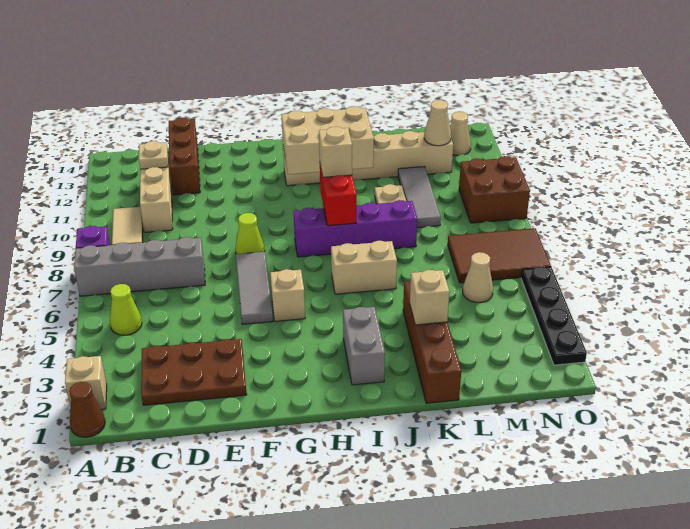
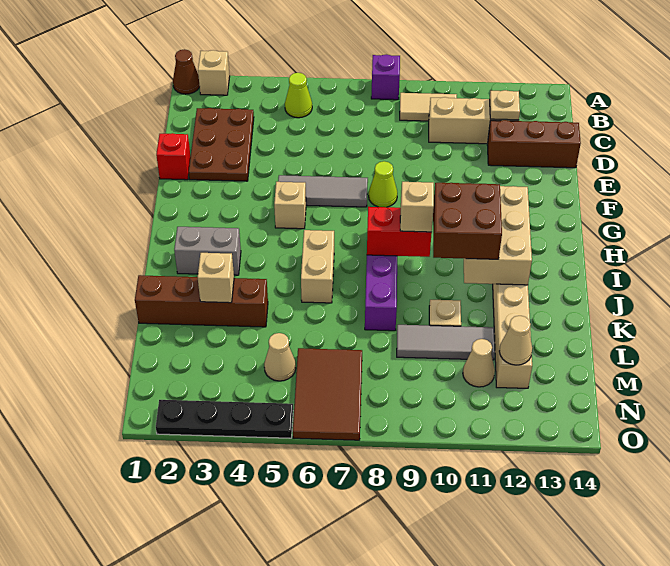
grey brick A7:D7 level 1 -> none
none -> red brick E1 level 1
brown brick N9:O10 level 1 -> brown brick I10:J11 level 3
tan cone N13 level 1 -> tan cone M11 level 1

